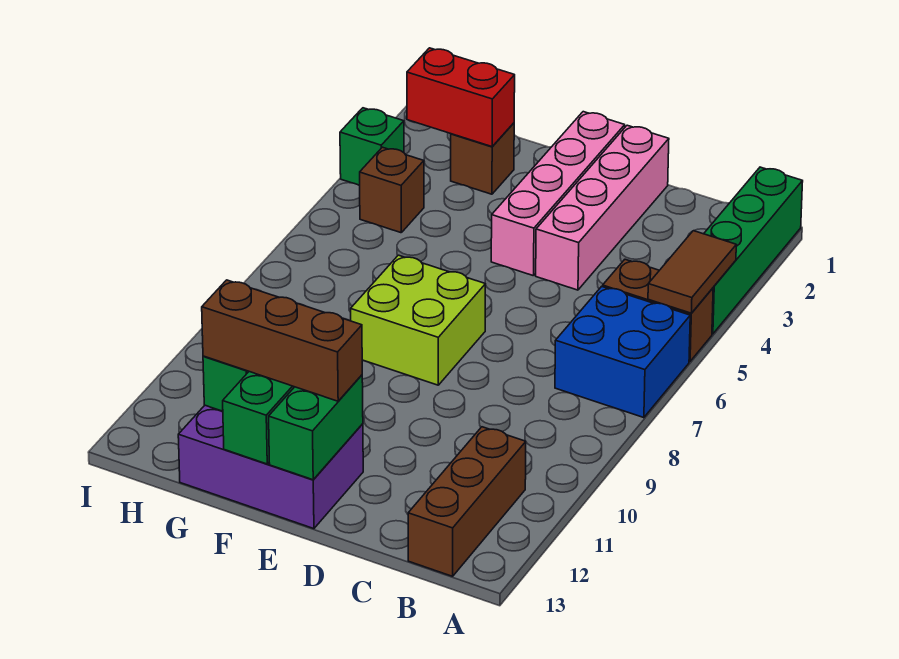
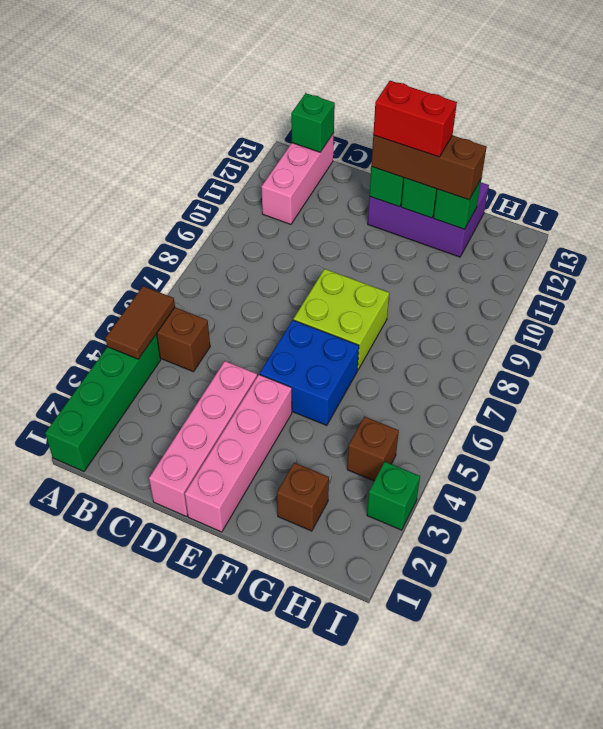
blue brick A6:B7 level 1 -> blue brick E5:F6 level 1
brown brick B11:B13 level 1 -> pink brick B11:B13 level 1
none -> green brick B13 level 2
red brick G2:H2 level 2 -> red brick E12:F12 level 4

